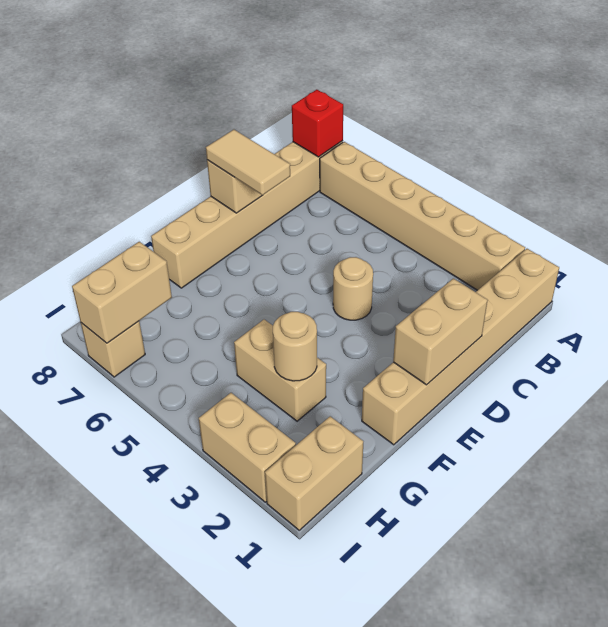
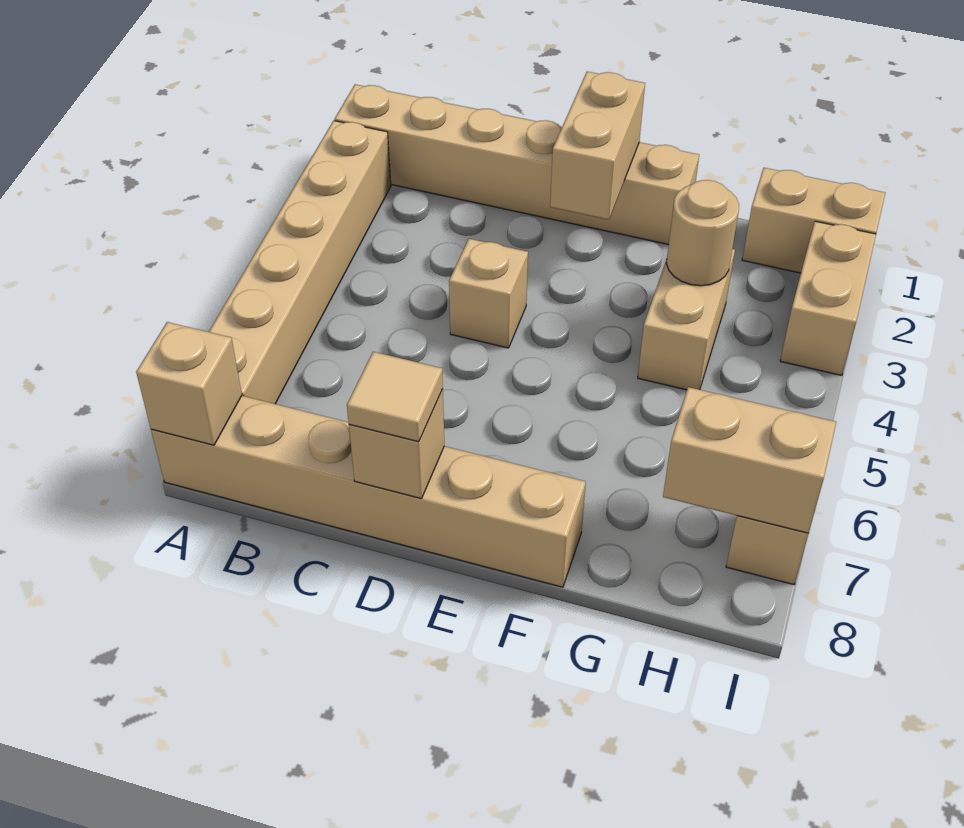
red brick A8 level 2 -> tan brick A8 level 2
tan brick D1:E1 level 2 -> tan brick E1:E2 level 2
tan round brick D4 level 1 -> tan brick D4 level 1
tan tile D7:D8 level 3 -> tan tile D8 level 3

